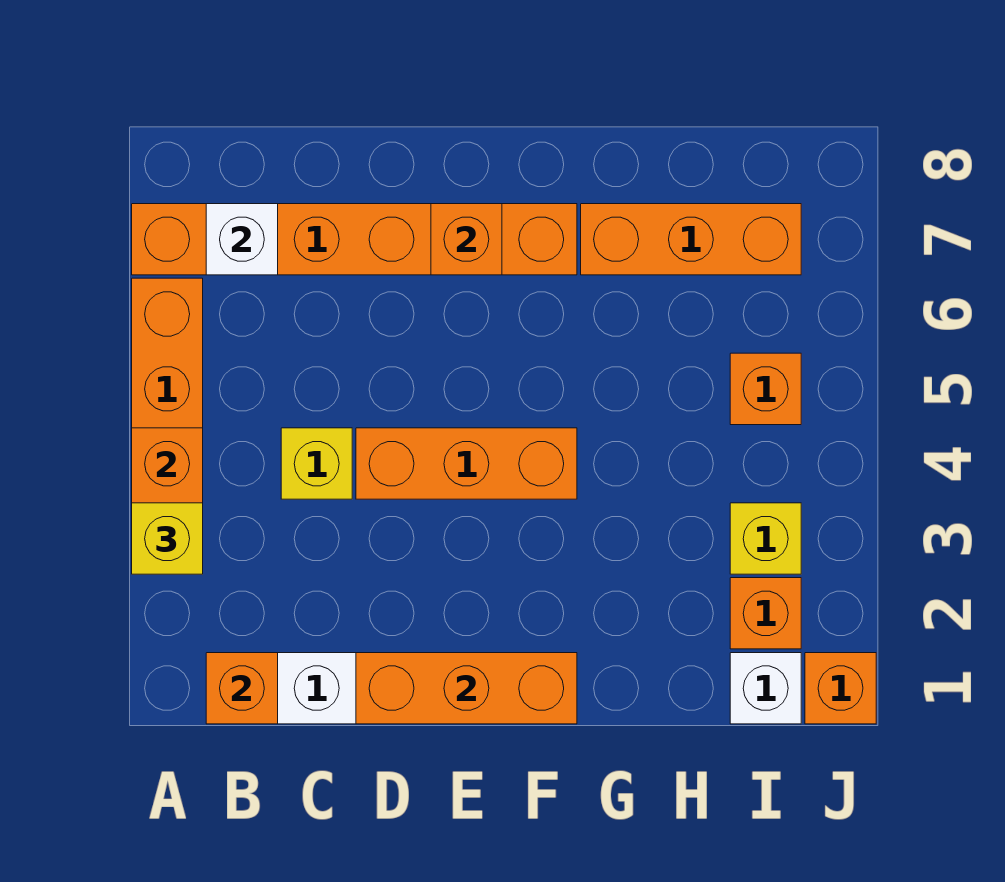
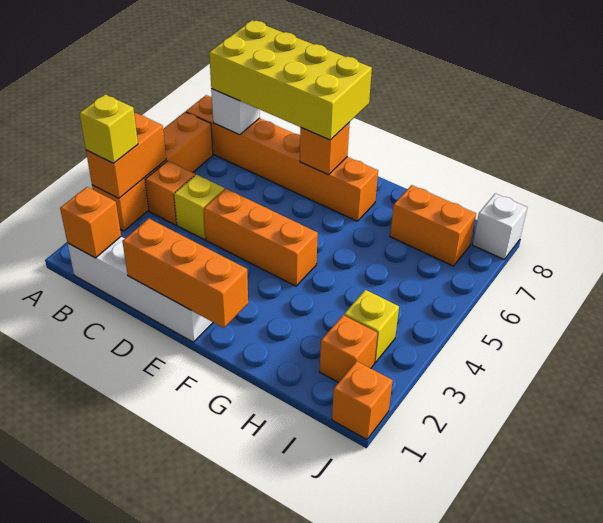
none -> yellow brick B7:E8 level 3
orange brick G7:I7 level 1 -> orange brick H7:I7 level 1
white brick I1 level 1 -> white brick J8 level 1
orange brick I5 level 1 -> orange brick B4 level 1

